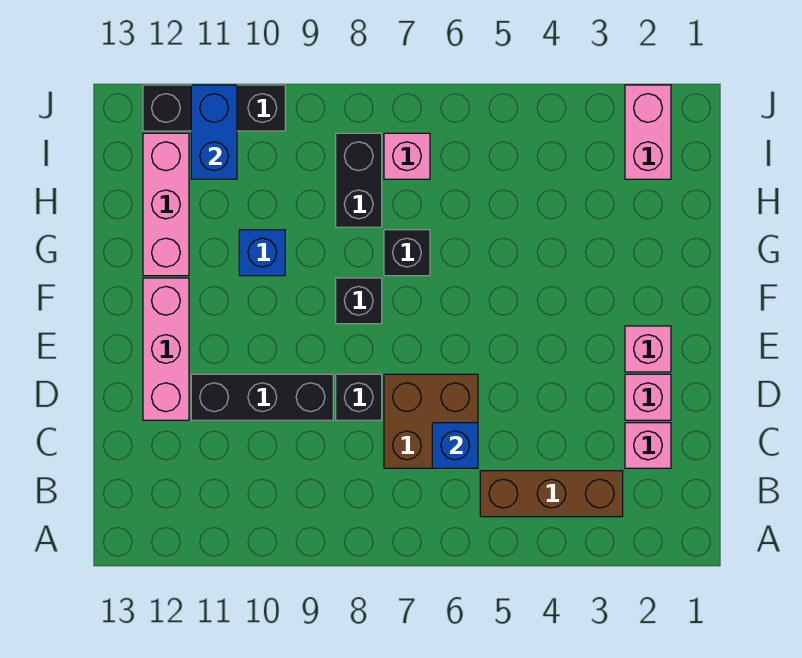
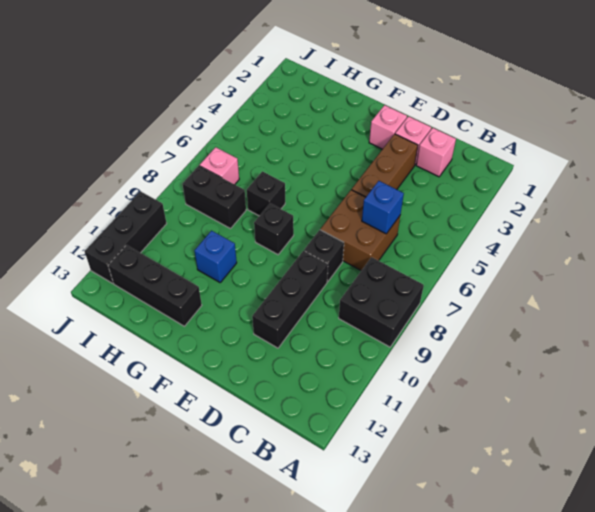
none -> black brick A8:B9 level 1
brown brick B3:B5 level 1 -> brown brick D3:D5 level 1
pink brick D12:F12 level 1 -> none
pink brick G12:I12 level 1 -> black brick G12:I12 level 1
pink brick I2:J2 level 1 -> none
blue brick I11:J11 level 2 -> none

